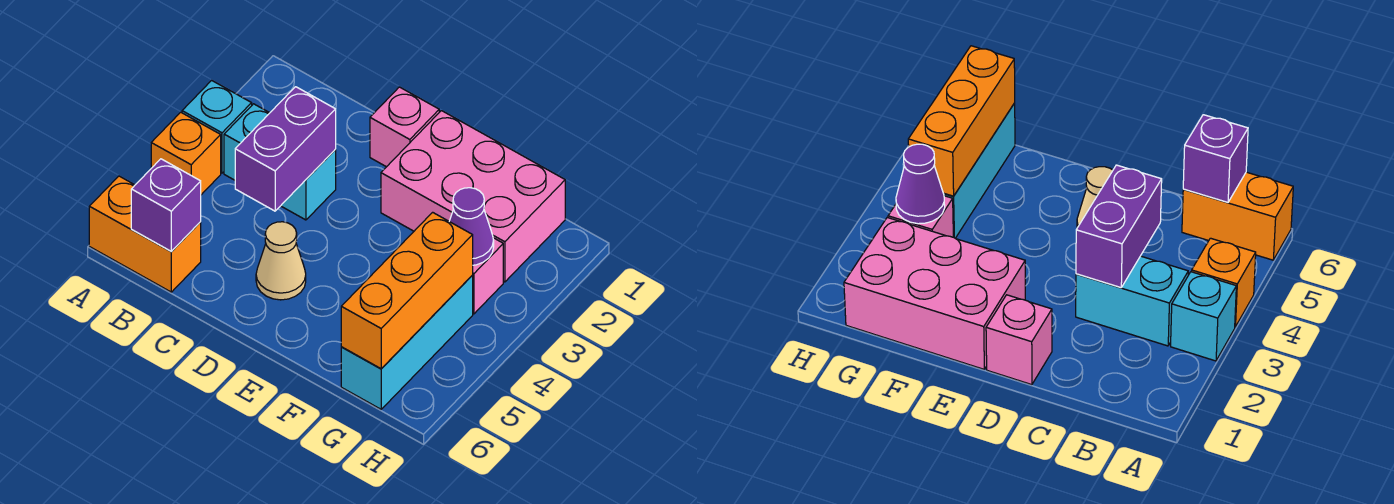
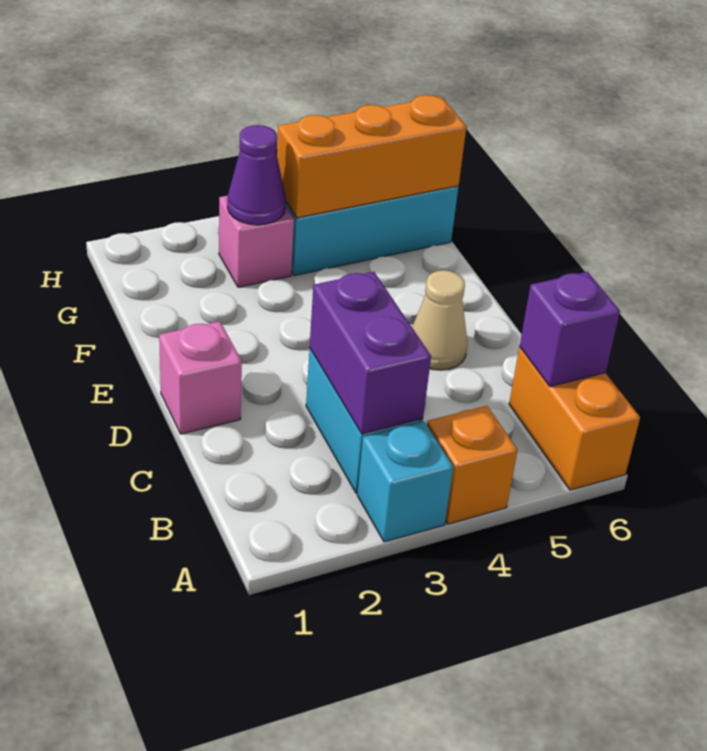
purple brick C3:C4 level 2 -> purple brick B3:C3 level 2
pink brick E1:G2 level 1 -> none

